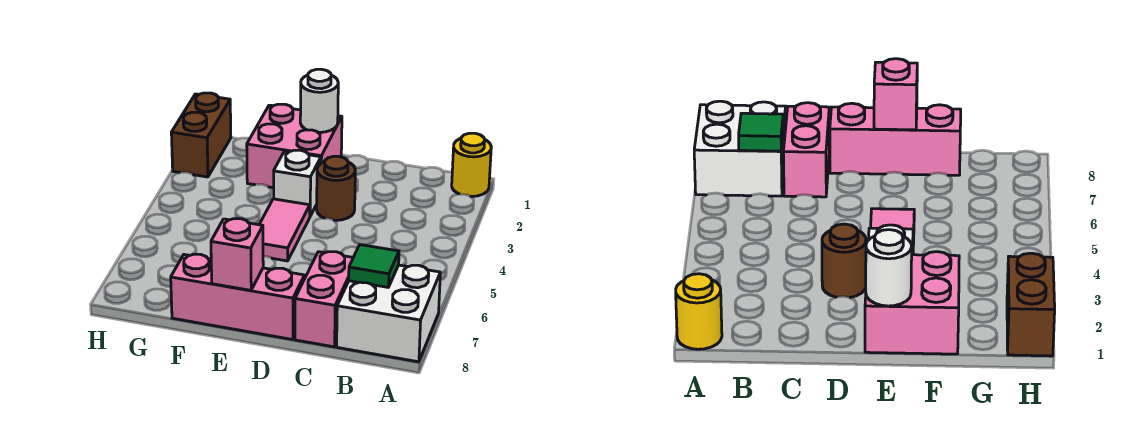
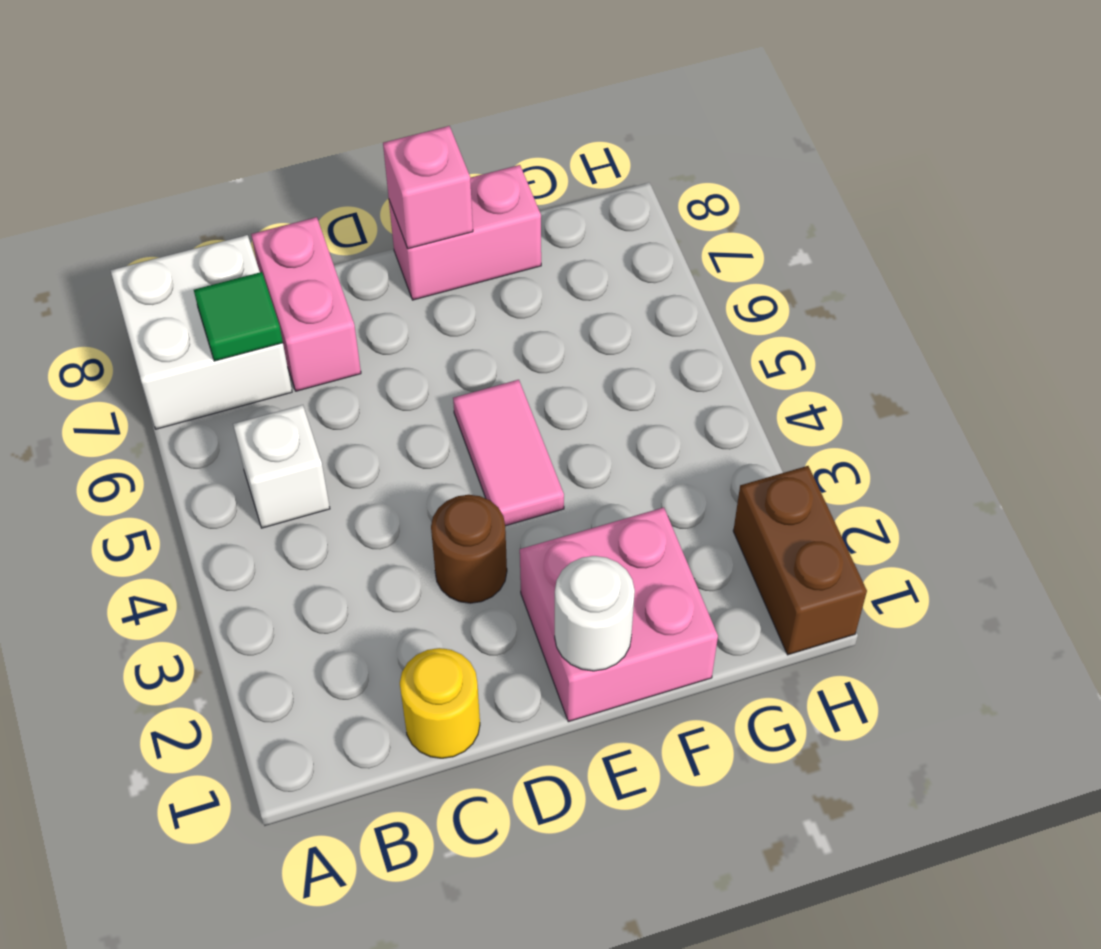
yellow round brick A1 level 1 -> yellow round brick C1 level 1
pink brick D8:F8 level 1 -> pink brick E8:F8 level 1
white brick E3 level 1 -> white brick B5 level 1

